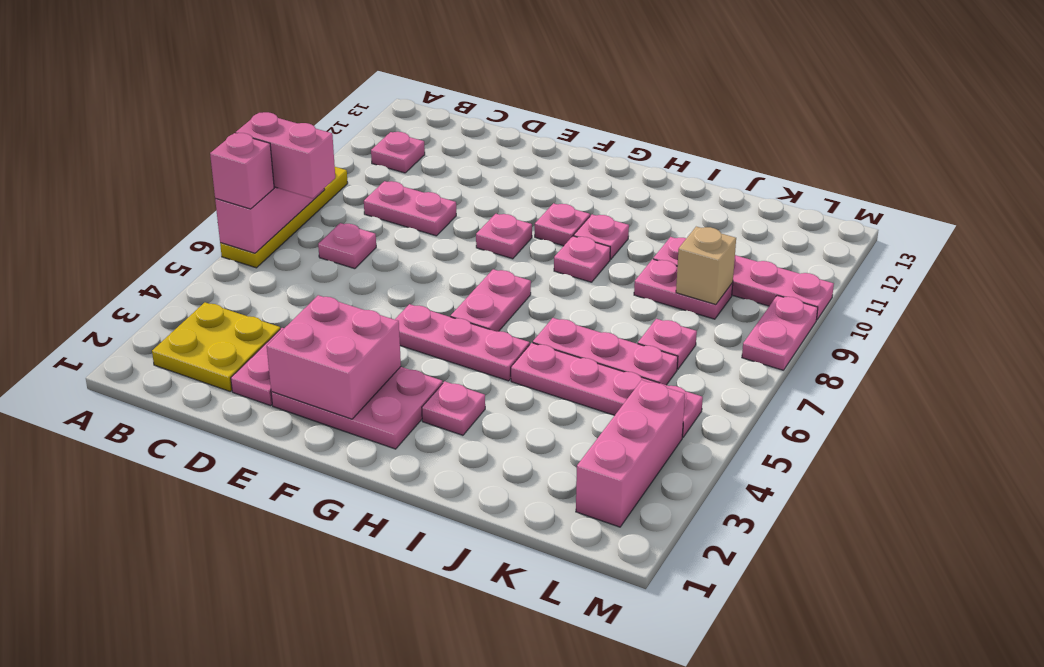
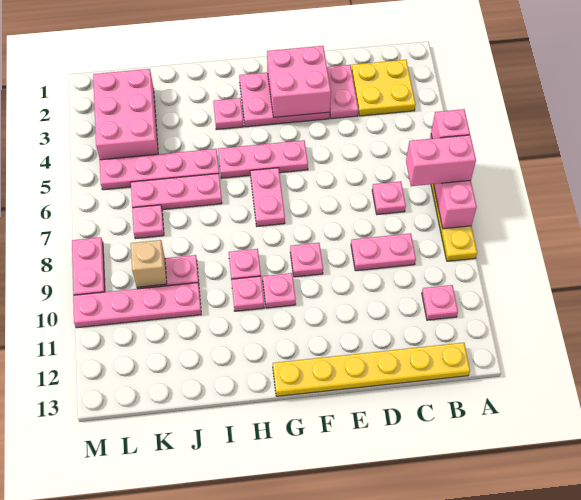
none -> yellow plate B13:G13 level 1
pink brick L2:L4 level 1 -> pink brick K2:L4 level 1

